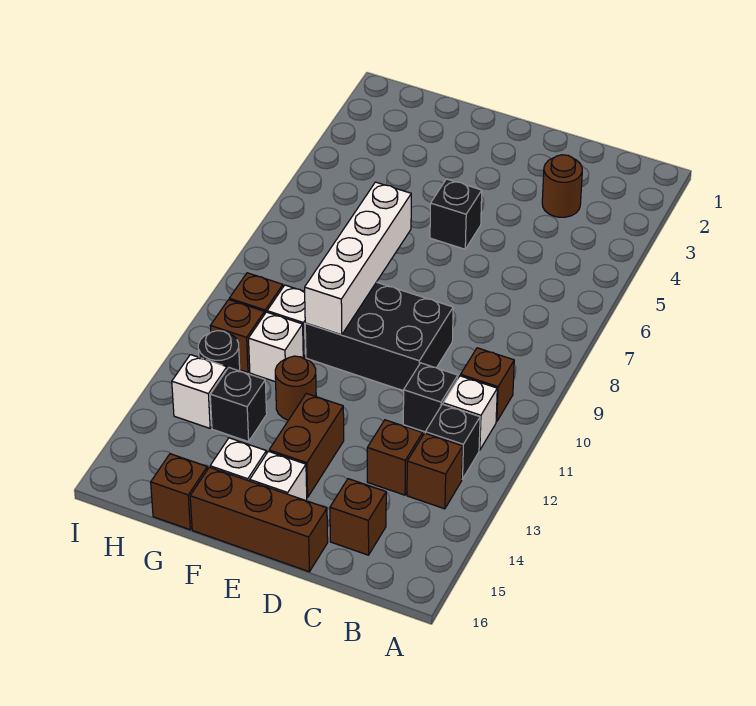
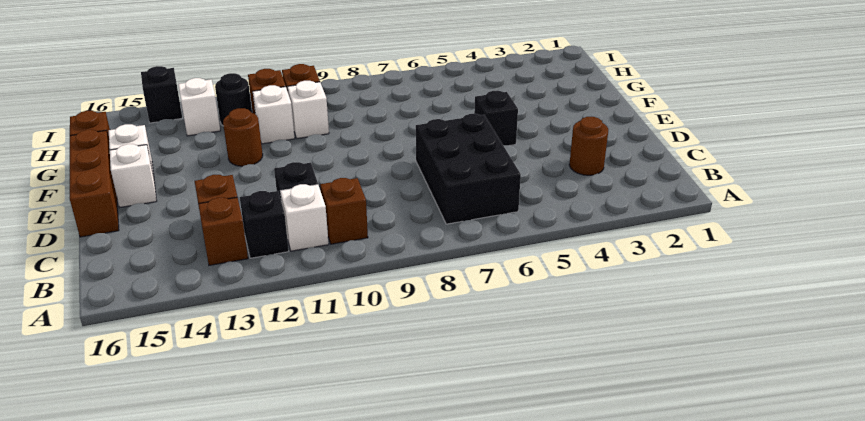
brown brick C15 level 1 -> none
black brick D9:F10 level 1 -> black brick B6:D7 level 1
brown brick E13:E14 level 1 -> none
white brick F7:F10 level 2 -> none
black brick G13 level 1 -> black brick I14 level 1

